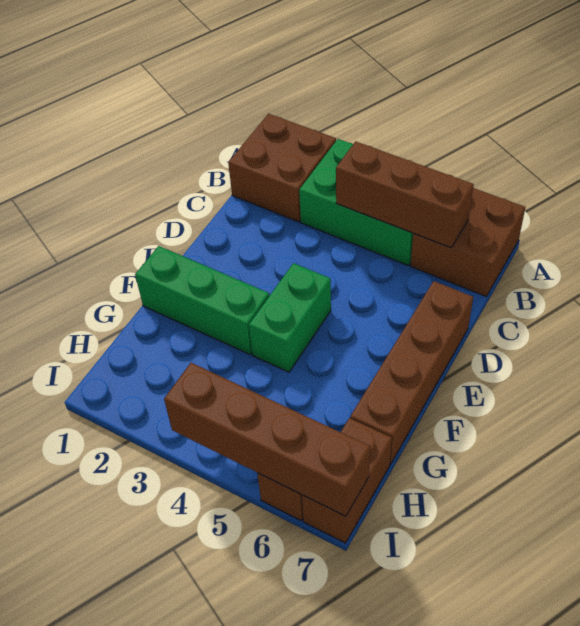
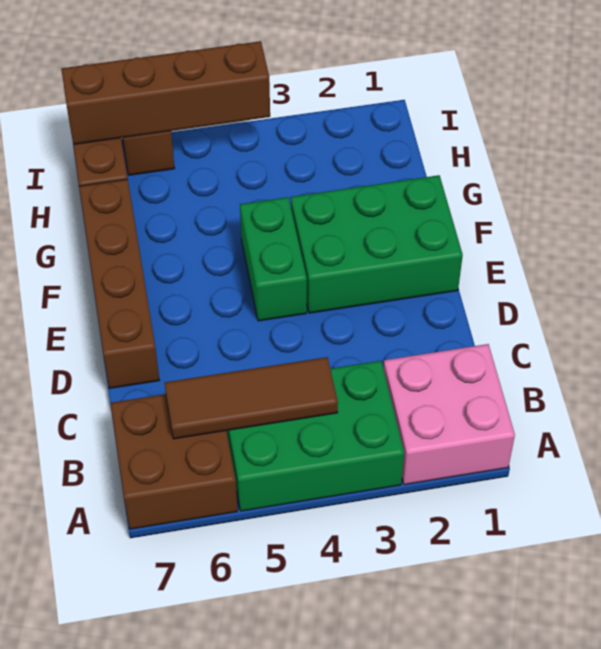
brown brick A1:B2 level 1 -> pink brick A1:B2 level 1
brown brick B4:B6 level 2 -> brown tile B4:B6 level 2
green brick F1:F3 level 1 -> green brick E1:F3 level 1

